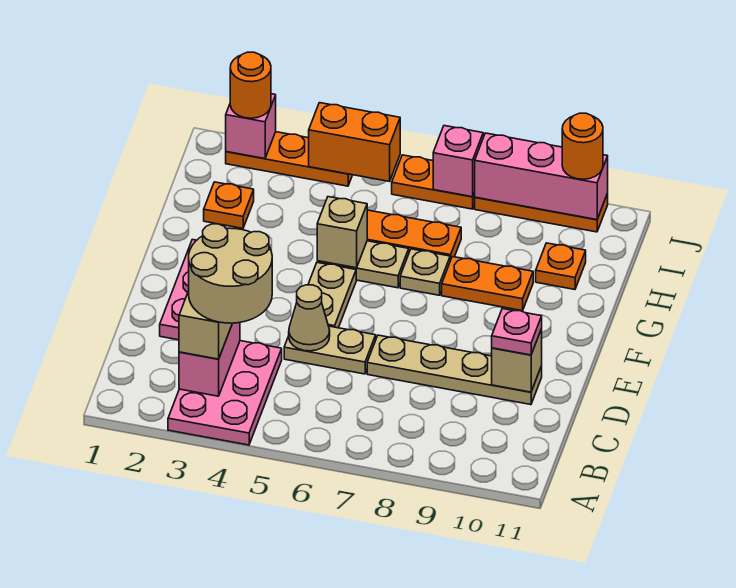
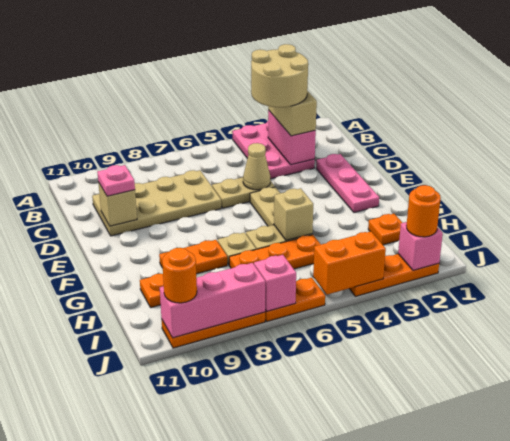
tan plate D7:D10 level 1 -> tan plate C7:D10 level 1

